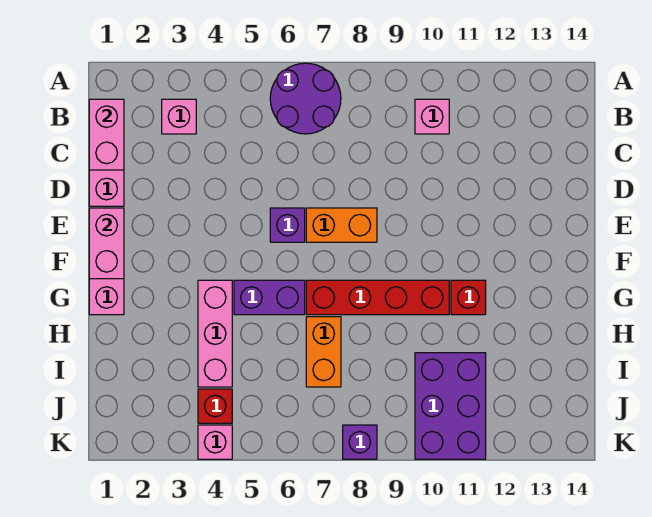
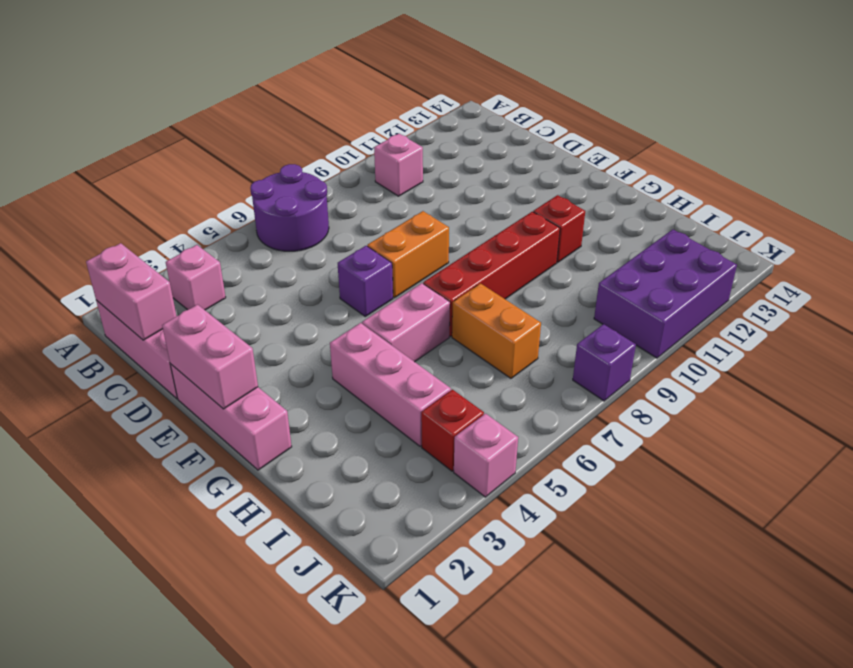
purple brick G5:G6 level 1 -> pink brick G5:G6 level 1
purple brick I10:K11 level 1 -> purple brick J10:K12 level 1

